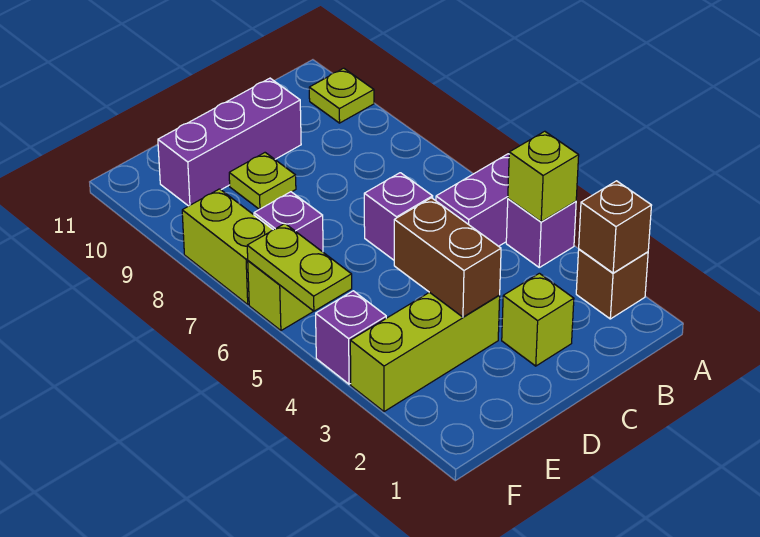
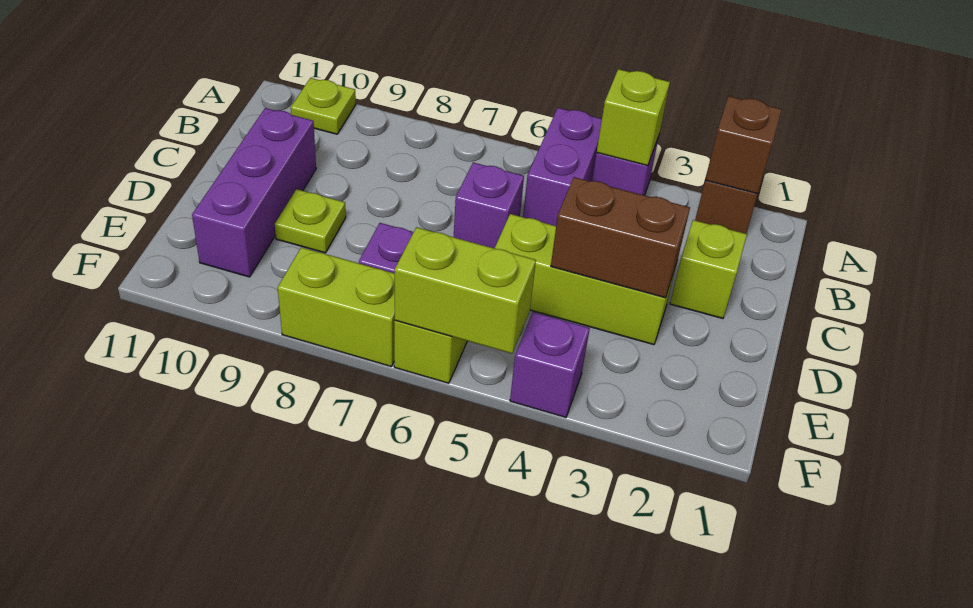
lime brick D3:F3 level 1 -> lime brick D3:D5 level 1
lime plate F5:F6 level 2 -> lime brick F5:F6 level 2

